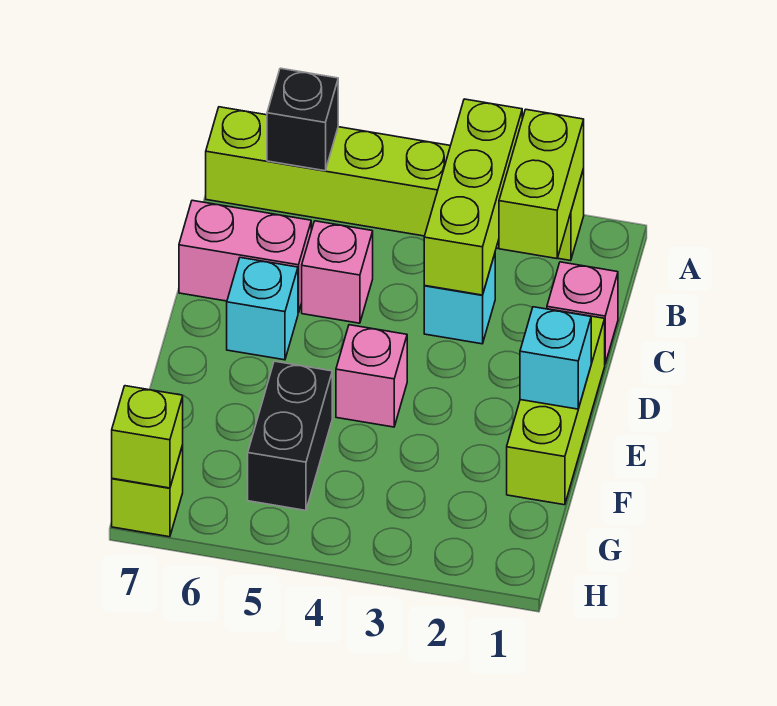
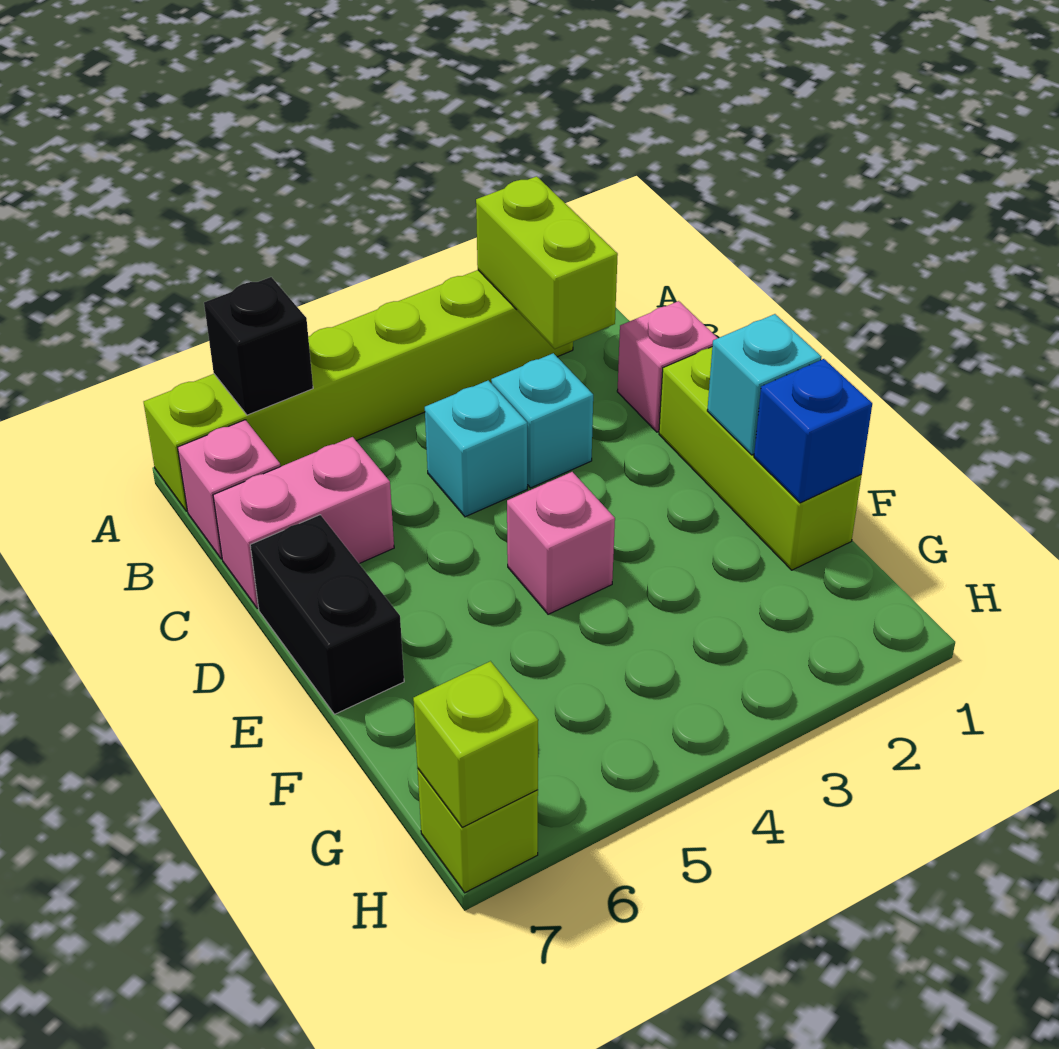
lime brick A3:C3 level 2 -> none
pink brick C5 level 1 -> pink brick B7 level 1
cyan brick D6 level 1 -> cyan brick C4 level 1
none -> blue brick F1 level 2
black brick F5:G5 level 1 -> black brick D7:E7 level 1

